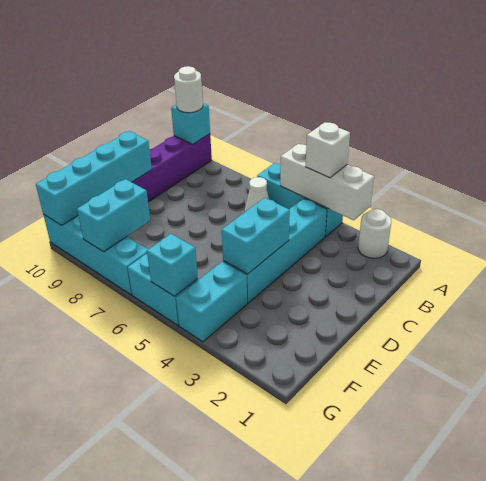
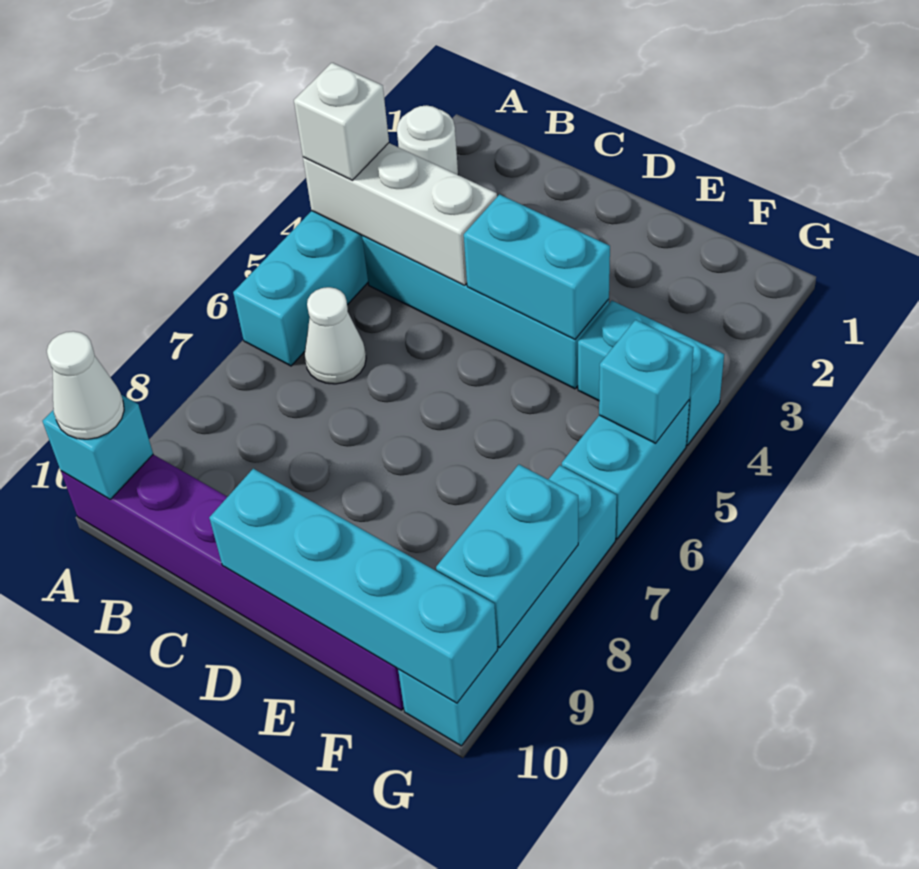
white brick A3:A5 level 2 -> white brick A4:C4 level 2
white round brick A10 level 3 -> white cone A10 level 3
cyan brick F8:G8 level 2 -> cyan brick G8:G9 level 2

